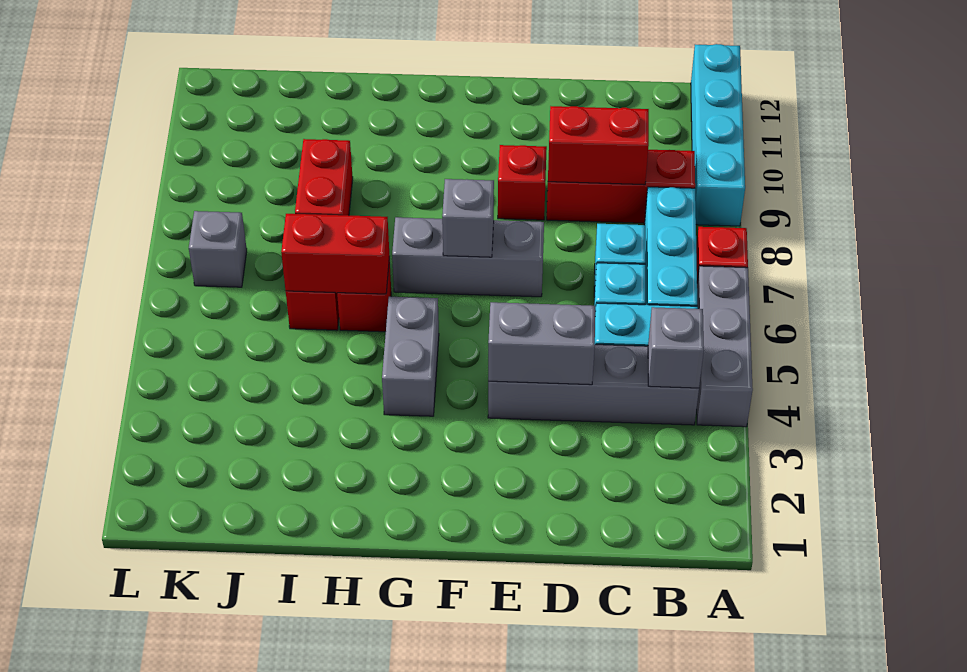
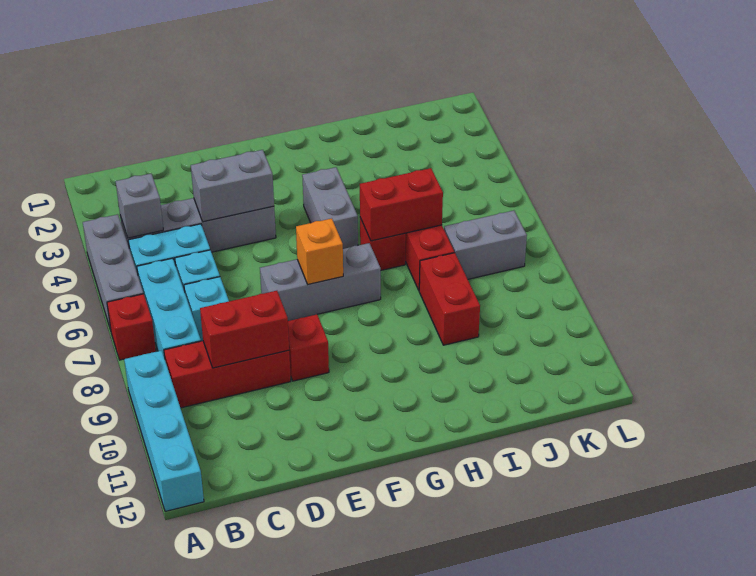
grey brick F7 level 2 -> orange brick F7 level 2
grey brick K7 level 1 -> grey brick J7:K7 level 1

